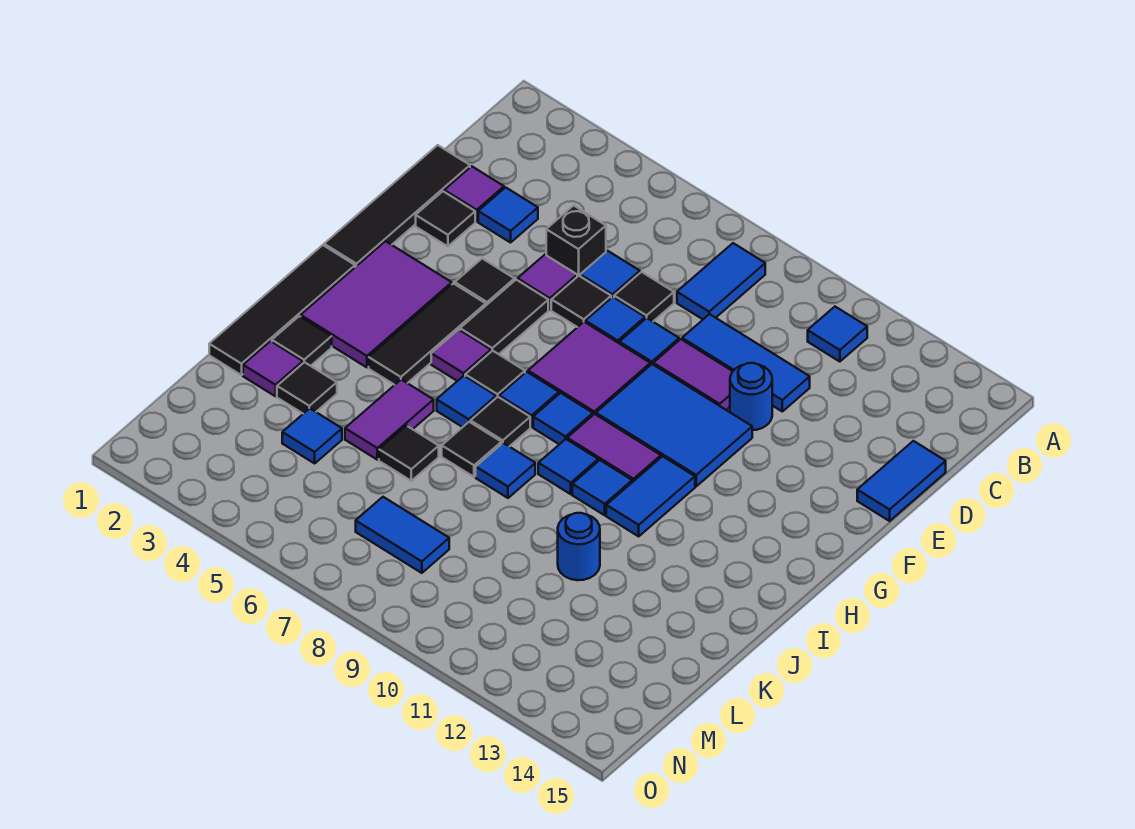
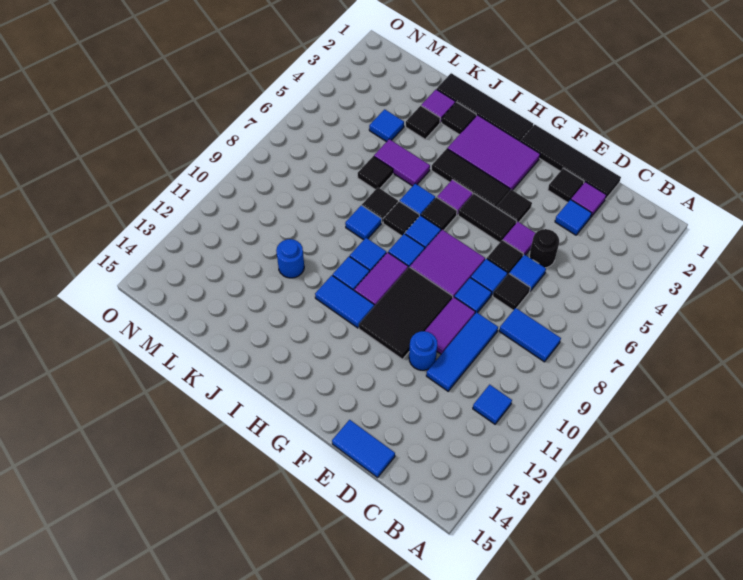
black brick D5 level 1 -> black round brick D5 level 1
blue tile F9:G11 level 1 -> black tile F9:G11 level 1
blue tile M7:M8 level 1 -> none

